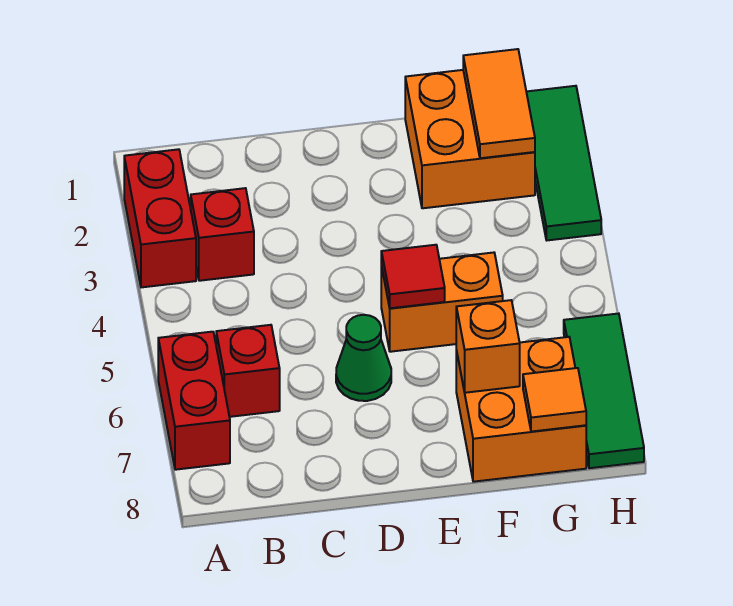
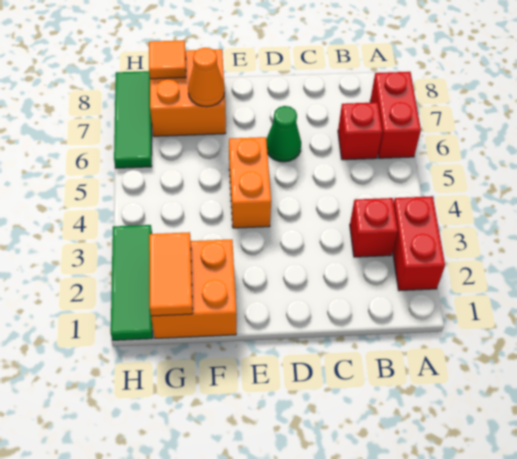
orange brick E5:F5 level 1 -> orange brick E4:E5 level 1
red tile E5 level 2 -> none
orange brick F7 level 2 -> orange cone F7 level 2

